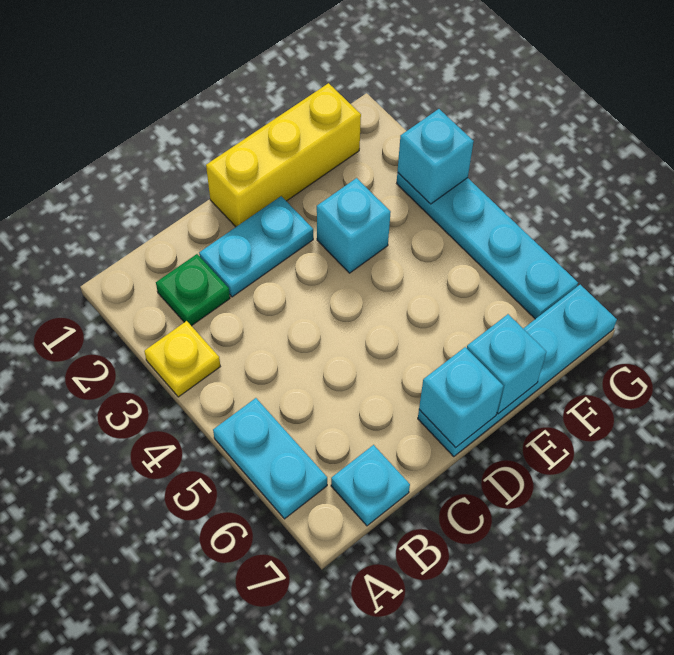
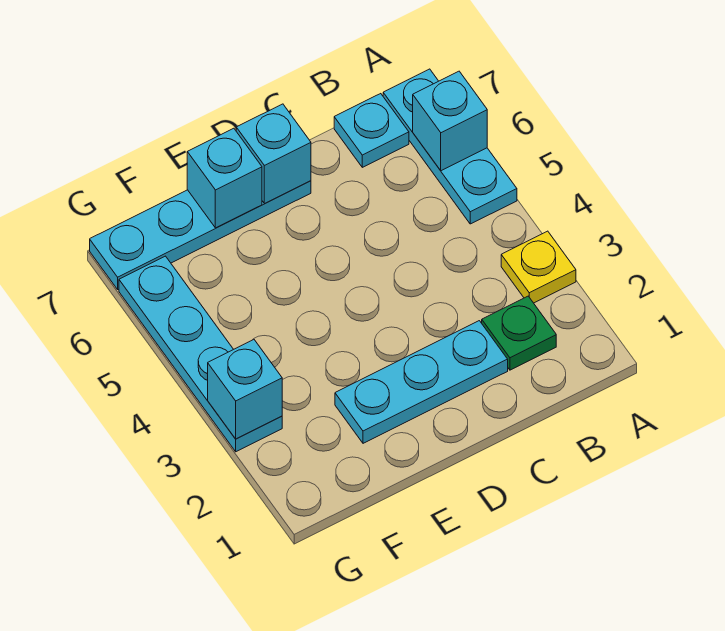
cyan plate A5:A6 level 1 -> cyan plate A5:A7 level 1
cyan plate C2:D2 level 1 -> cyan plate C2:E2 level 1
yellow brick D1:F1 level 1 -> none
cyan brick E3 level 1 -> cyan brick A6 level 2

